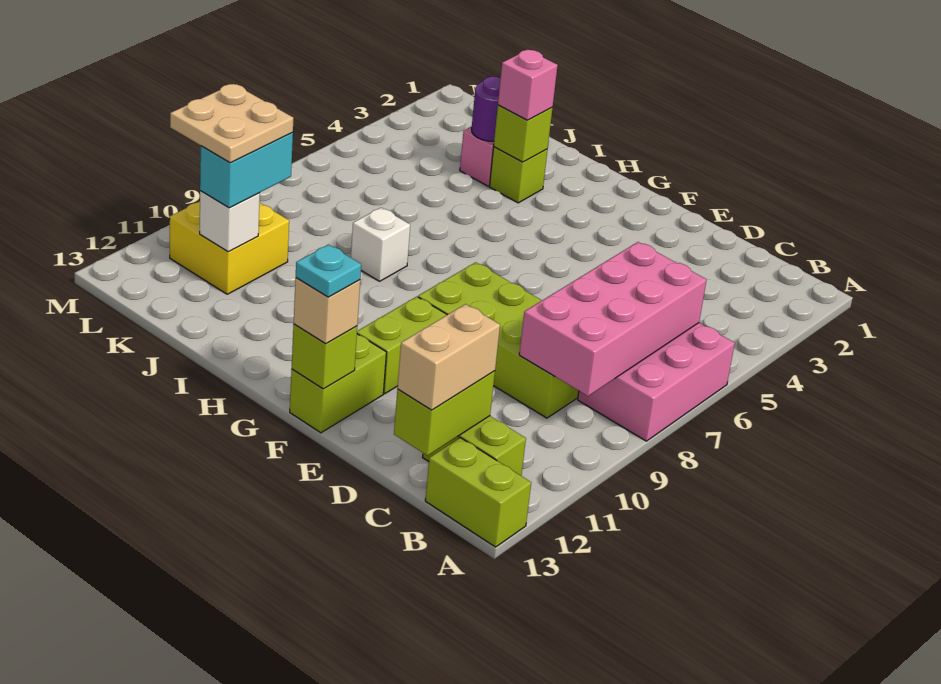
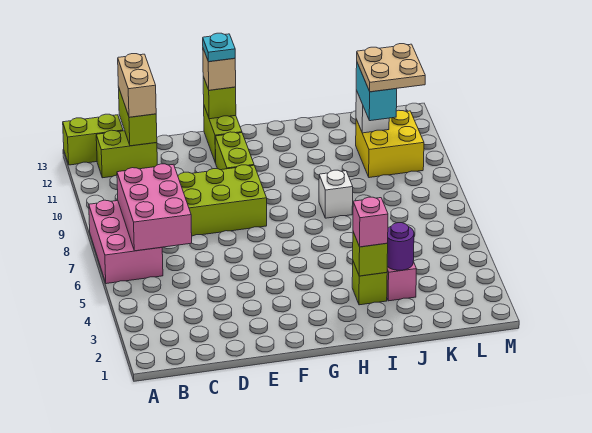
pink brick B6:C9 level 2 -> pink brick B6:C8 level 2

